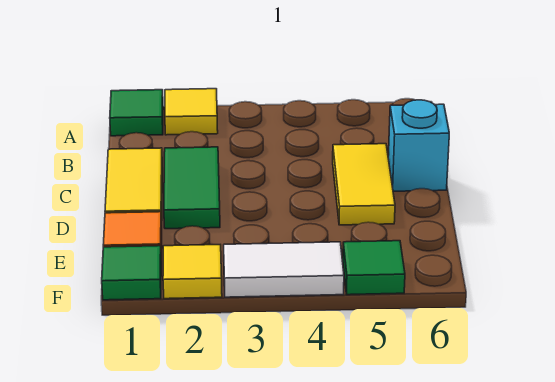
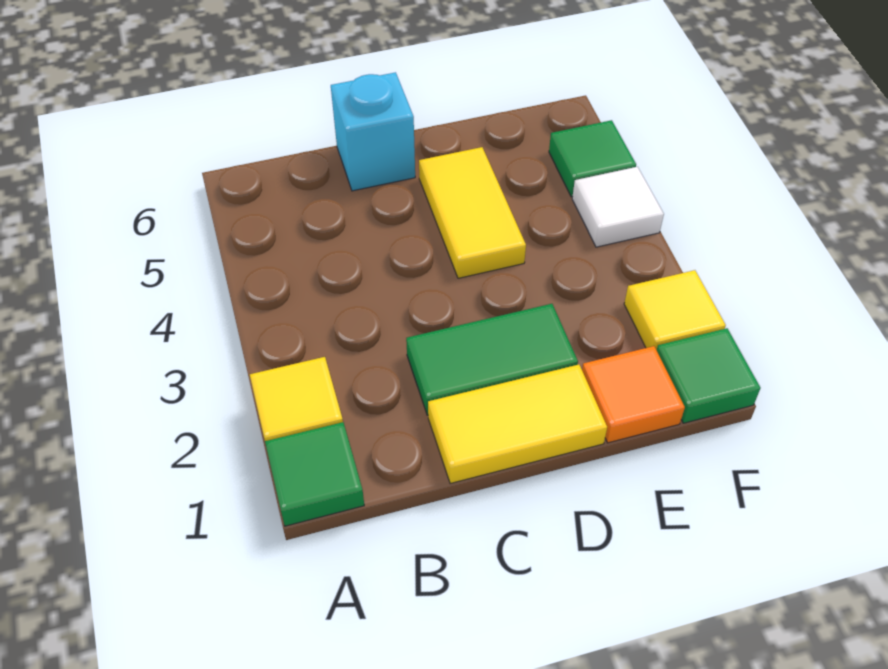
yellow tile C5:D5 level 1 -> yellow tile D4:D5 level 1
white tile F3:F4 level 1 -> white tile F4 level 1

